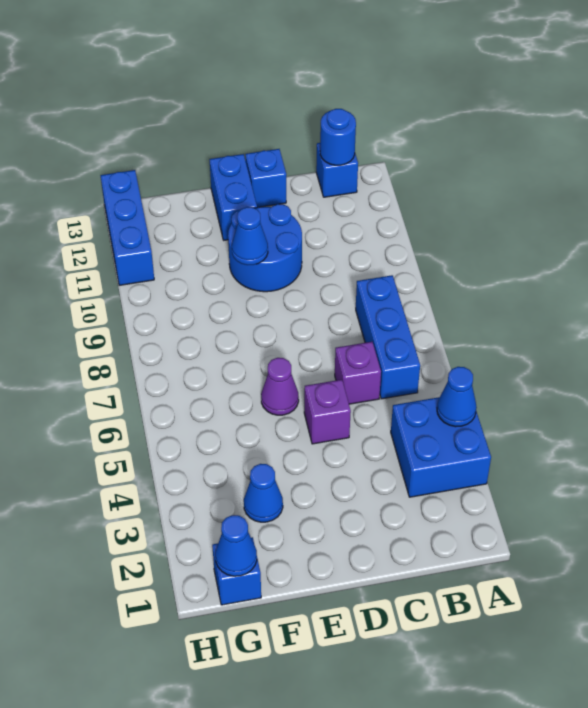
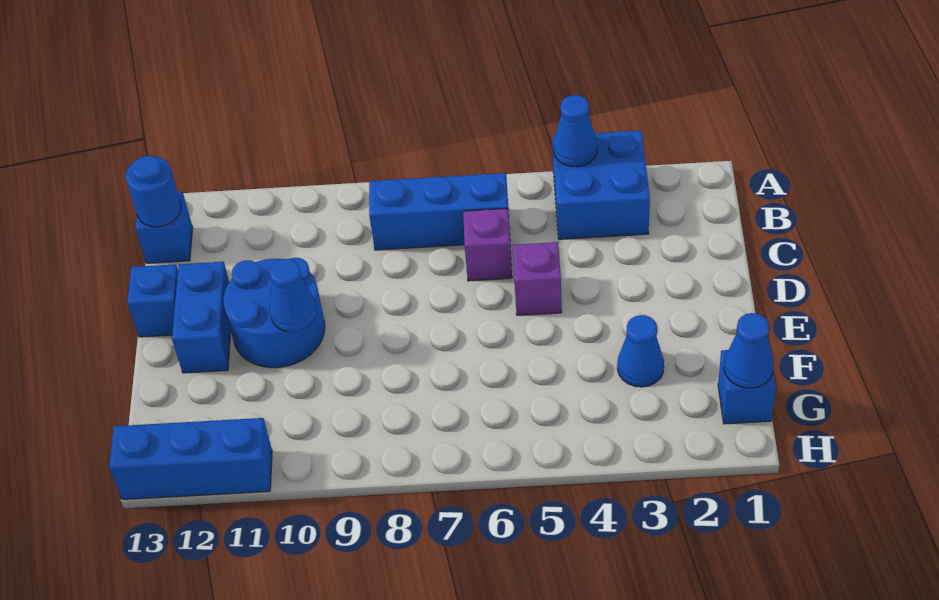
purple cone E6 level 1 -> none
blue brick E12:E13 level 1 -> blue brick D12:E12 level 1

